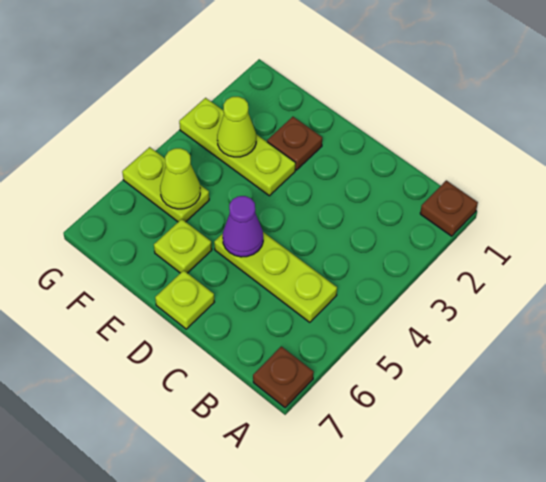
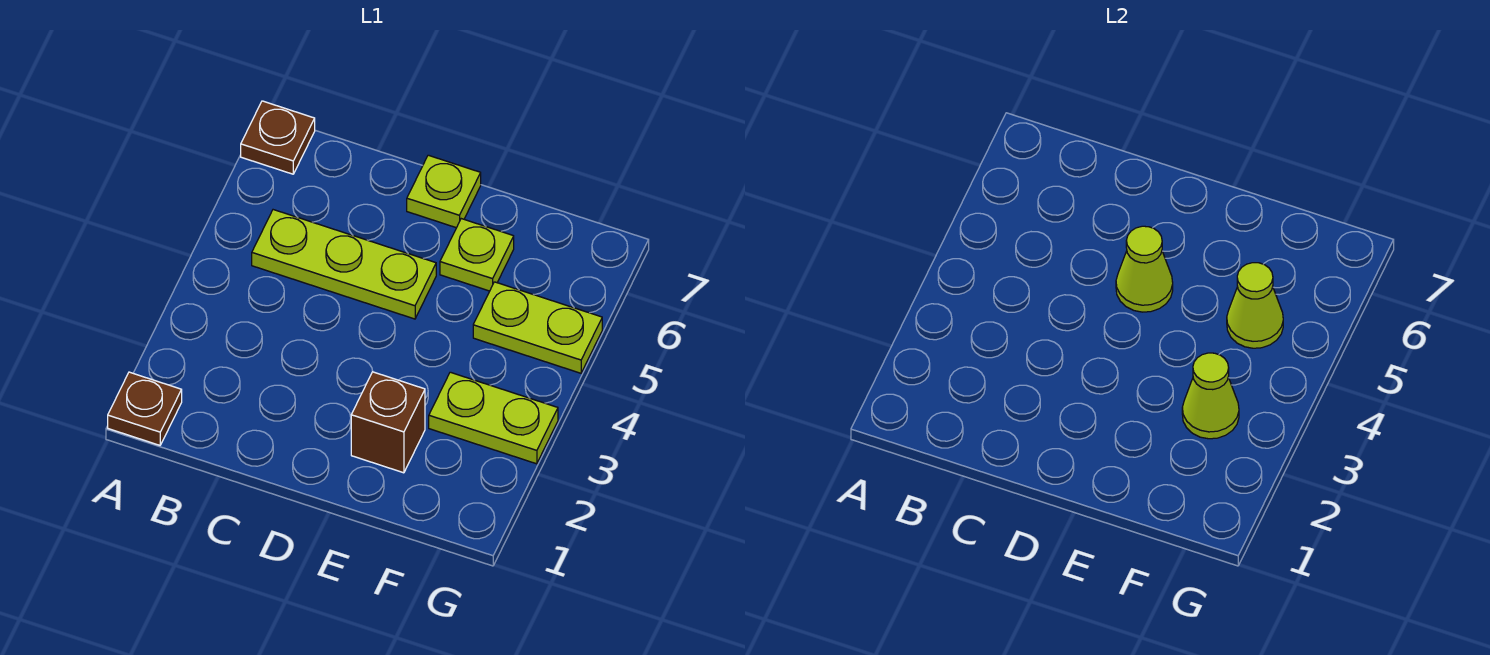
purple cone D5 level 2 -> lime cone D5 level 2
brown plate E2 level 1 -> brown brick E2 level 1
lime plate E3:G3 level 1 -> lime plate F3:G3 level 1

